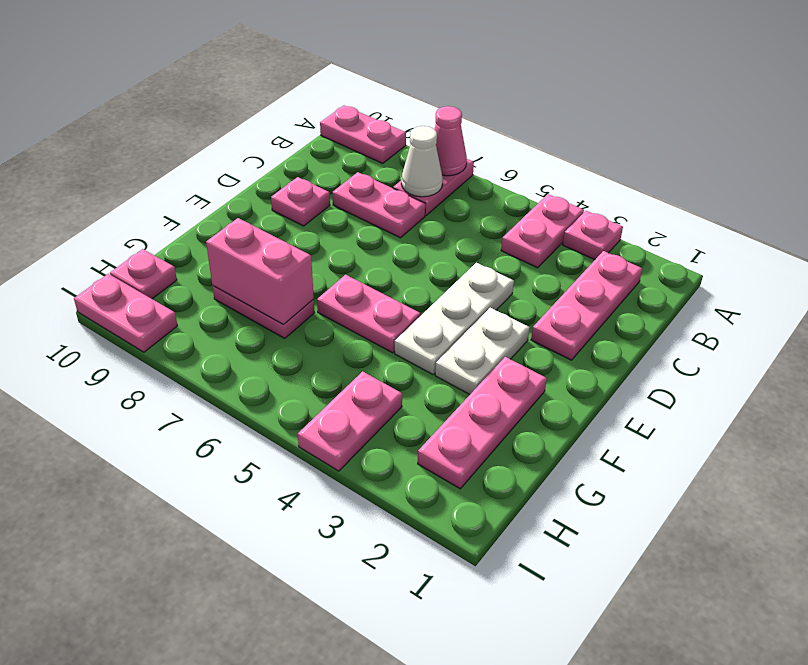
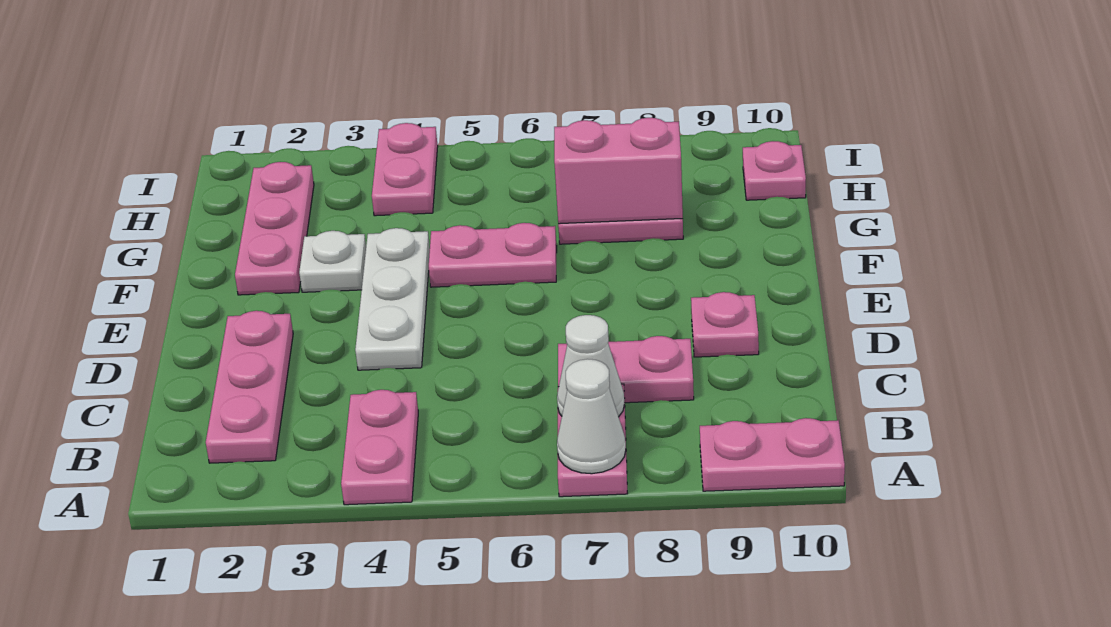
pink plate A3 level 1 -> none
pink cone A7 level 2 -> white cone A7 level 2
white plate E3:F3 level 1 -> white plate F3 level 1
pink plate I9:I10 level 1 -> none

